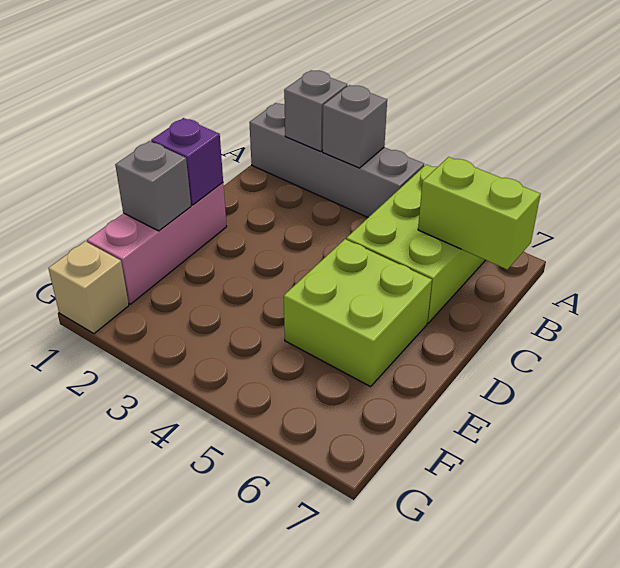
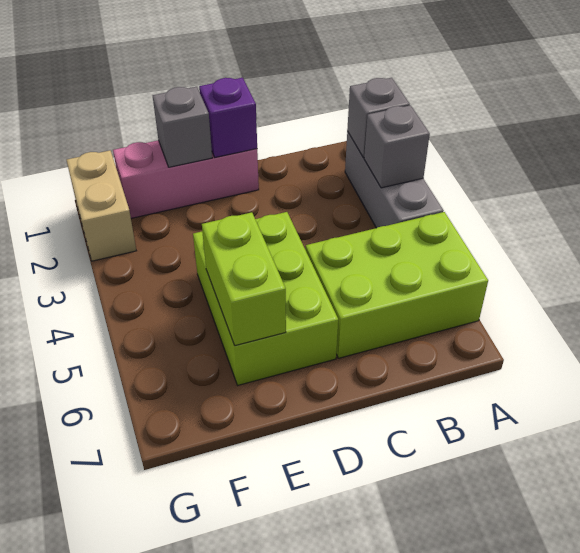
grey brick A1:A4 level 1 -> grey brick A2:A4 level 1
lime brick B6:B7 level 2 -> lime brick E5:E6 level 2
lime brick D5:E6 level 1 -> lime brick D4:E6 level 1
tan brick G1 level 1 -> tan brick G1:G2 level 1

